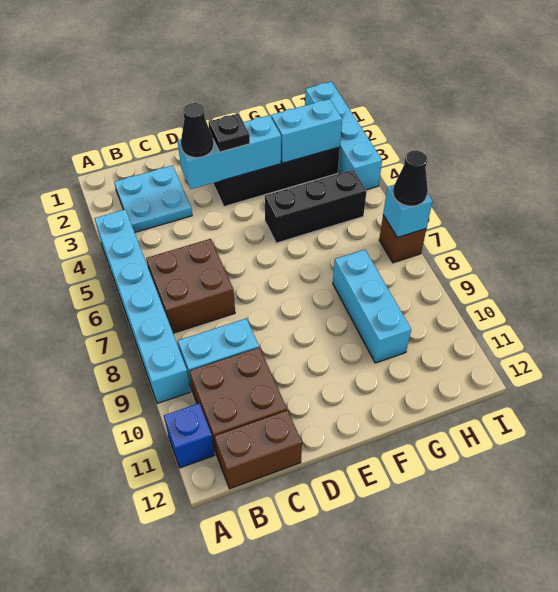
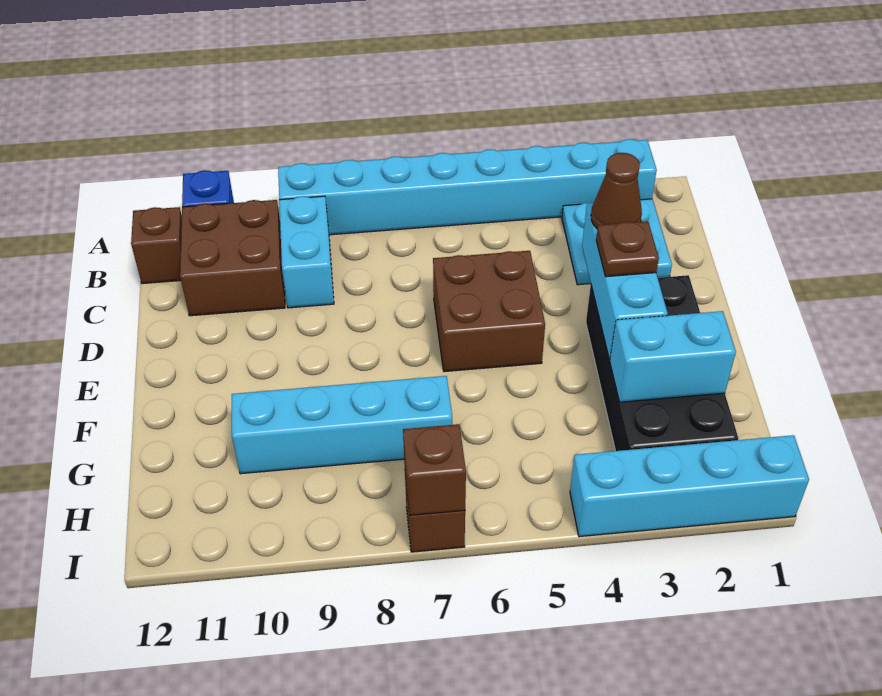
cyan brick A4:A9 level 1 -> cyan brick A2:A9 level 1
brown brick B6:C7 level 1 -> brown brick D5:E6 level 1
brown brick B12:C12 level 1 -> brown brick B12 level 1
black cone D3 level 3 -> brown cone D3 level 3
black plate E3 level 3 -> brown plate E3 level 3
black brick F5:H5 level 1 -> none
cyan brick G3:H3 level 2 -> cyan brick G2:G3 level 2
cyan brick G8:G10 level 1 -> cyan brick G7:G10 level 1
cyan brick I7 level 2 -> brown brick I7 level 2
black cone I7 level 3 -> none

